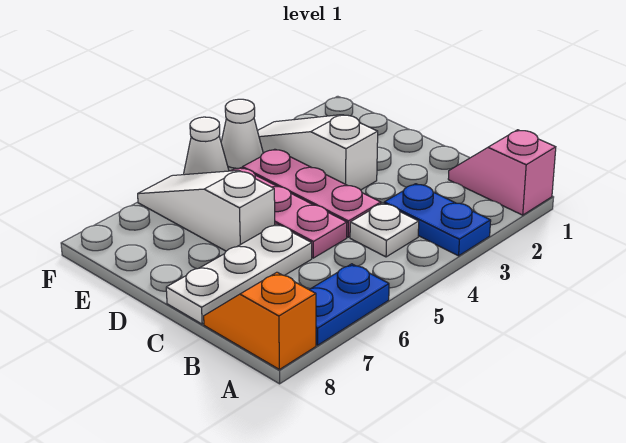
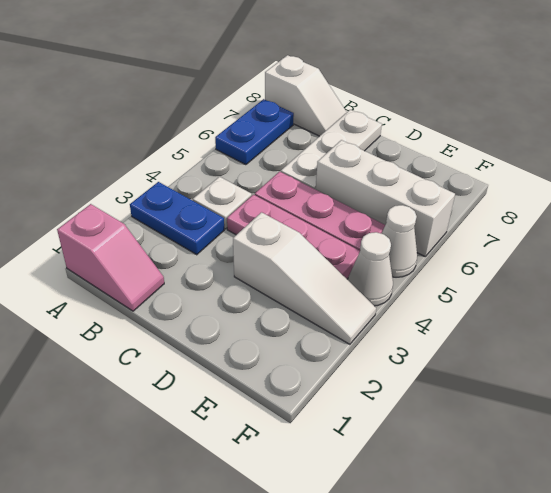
orange slope A8:B8 level 1 top A -> white slope A8:B8 level 1 top A
white slope D6:F6 level 1 top D -> white brick D6:F6 level 1

